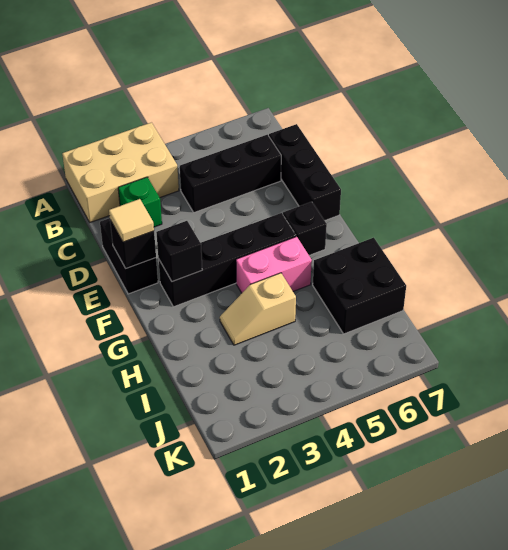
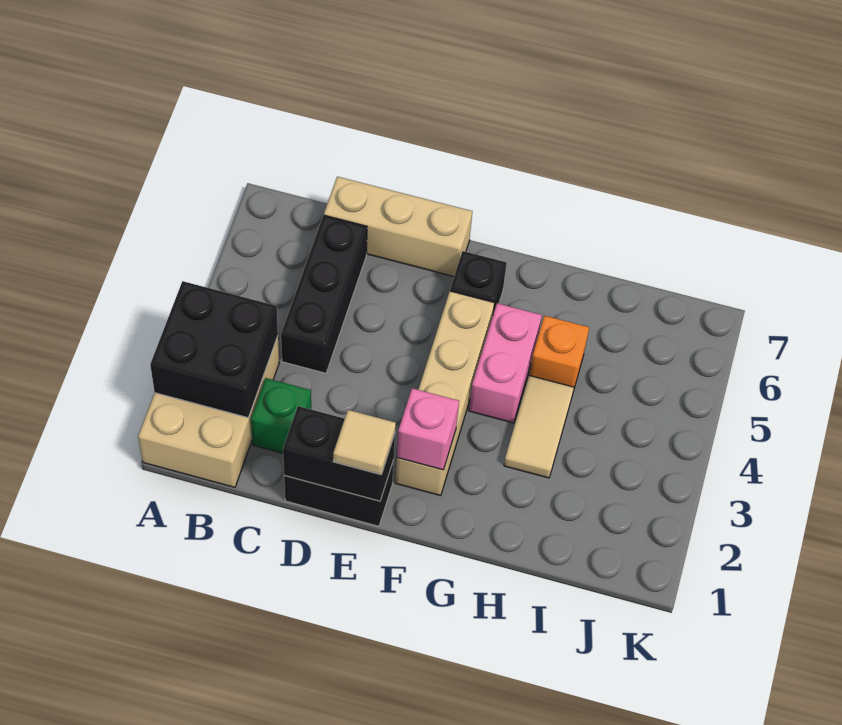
black brick C7:E7 level 1 -> tan brick C7:E7 level 1
black brick E1 level 2 -> black brick D1:E1 level 2
black brick F2:F5 level 1 -> tan brick F2:F5 level 1
black brick F2 level 2 -> pink brick F2 level 2
tan slope H3:H4 level 1 top 4 -> tan tile H3:H4 level 1
none -> orange brick H5 level 1
black brick H6:I7 level 1 -> black brick A2:B3 level 2

